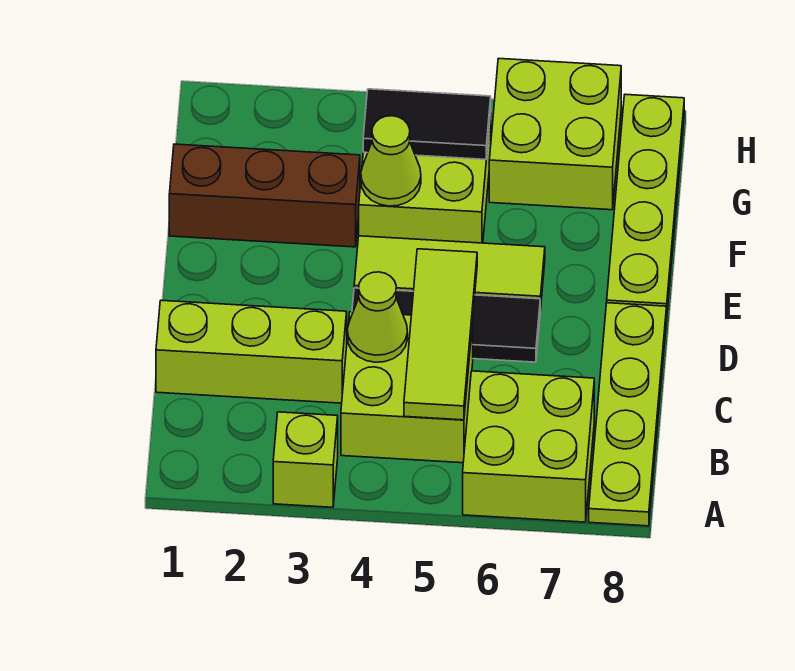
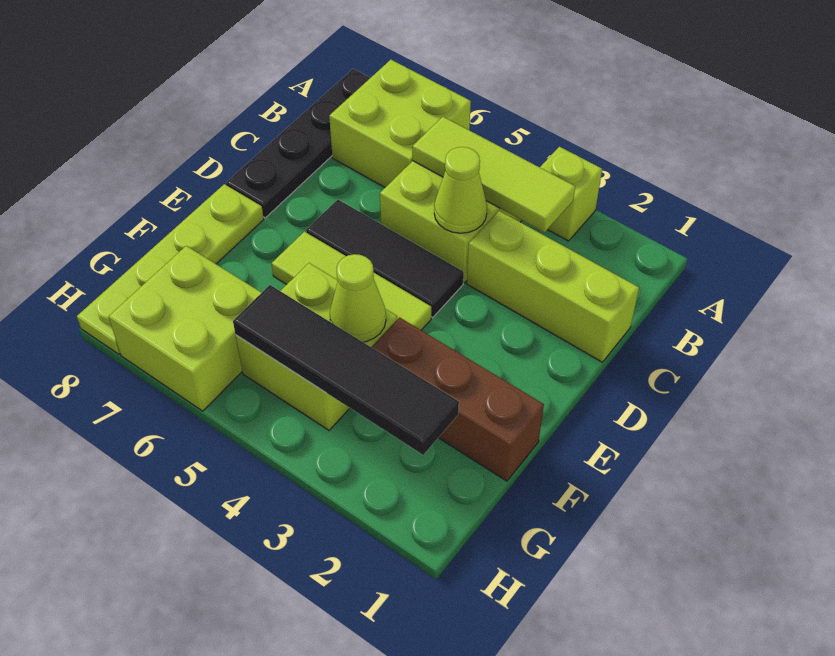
lime plate A8:D8 level 1 -> black plate A8:D8 level 1
lime tile B5:D5 level 2 -> lime tile B3:B5 level 2
black tile G4:G5 level 2 -> black tile G2:G5 level 2

